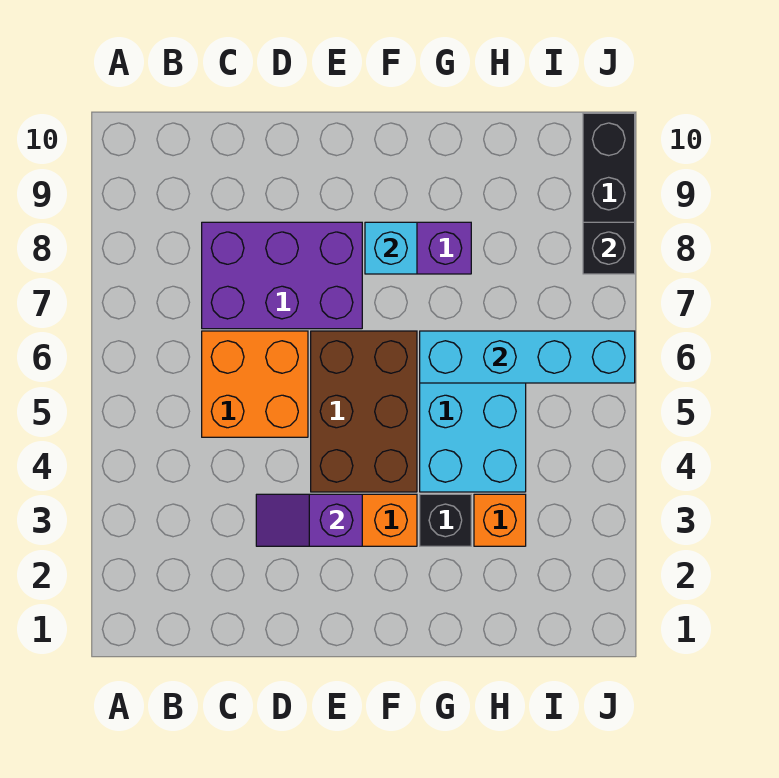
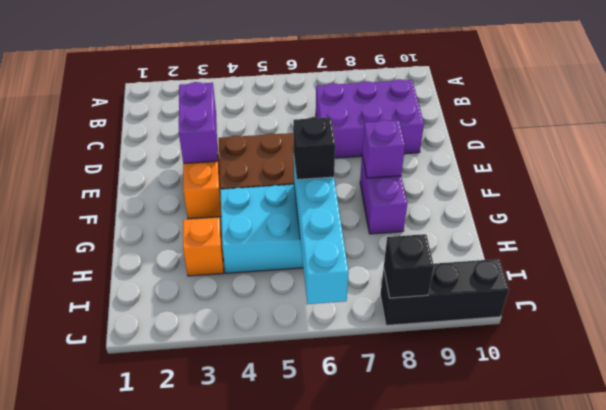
orange brick C5:D6 level 1 -> none
purple brick C7:E8 level 1 -> purple brick C7:D9 level 1
purple slope D3:E3 level 2 top E -> purple brick D3:E3 level 2
cyan brick F8 level 2 -> purple brick F8 level 2
black brick G3 level 1 -> black brick G6 level 3

